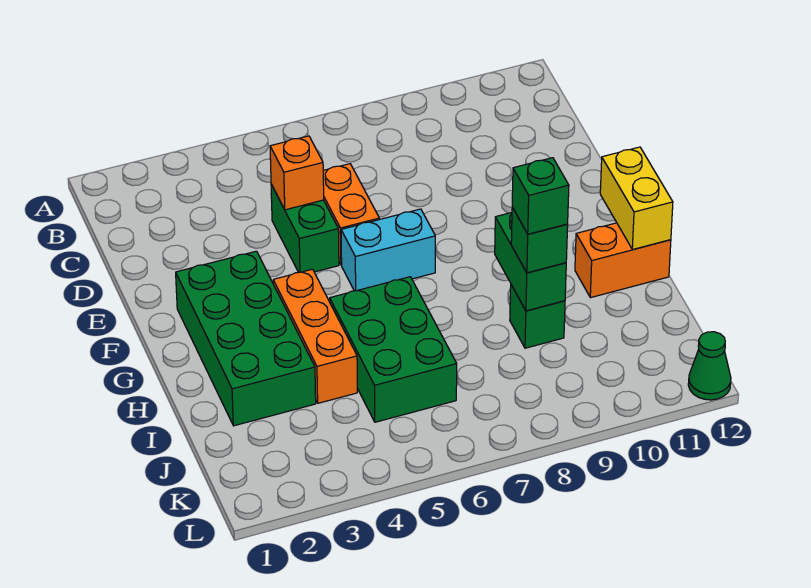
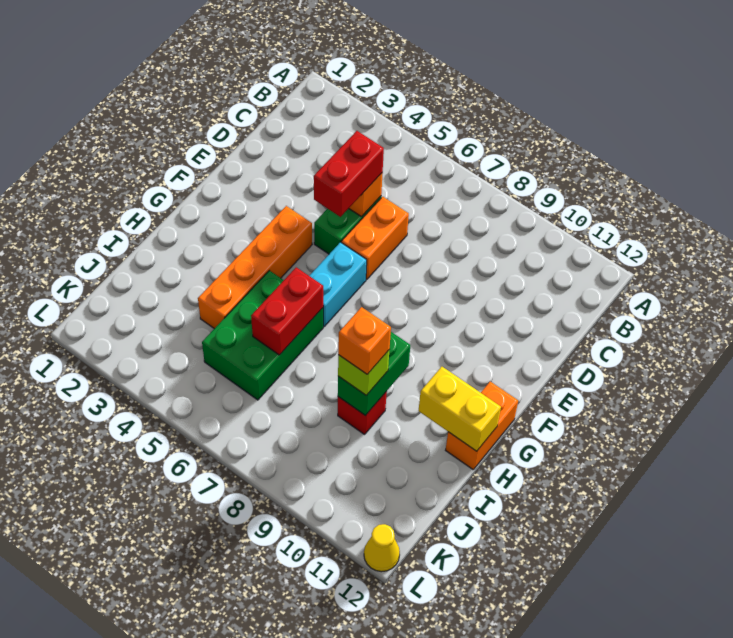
none -> red brick D5:E5 level 3
green brick F2:I3 level 1 -> none
cyan brick F6:F7 level 1 -> cyan brick F6:G6 level 1
orange brick G4:I4 level 1 -> orange brick F4:I4 level 1
yellow brick G12:H12 level 2 -> yellow brick H11:H12 level 2
none -> red brick H6:I6 level 2
orange brick H11:H12 level 1 -> orange brick G12:H12 level 1
green brick I9 level 1 -> red brick I9 level 1
green brick I9 level 3 -> lime brick I9 level 3
green brick I9 level 4 -> orange brick I9 level 4
green cone L12 level 1 -> yellow cone L12 level 1

